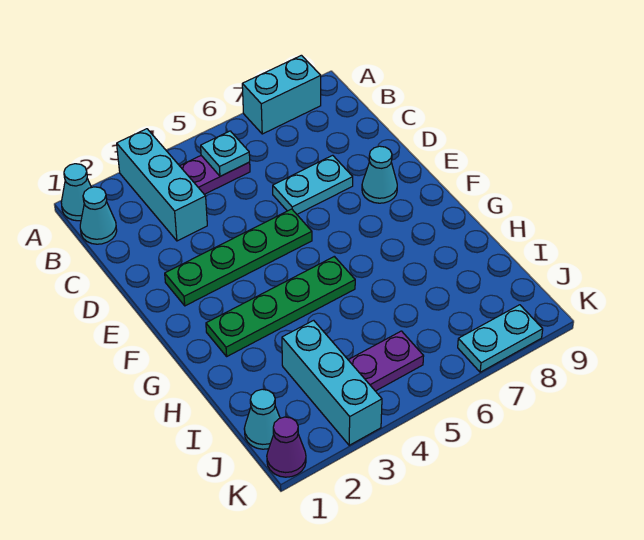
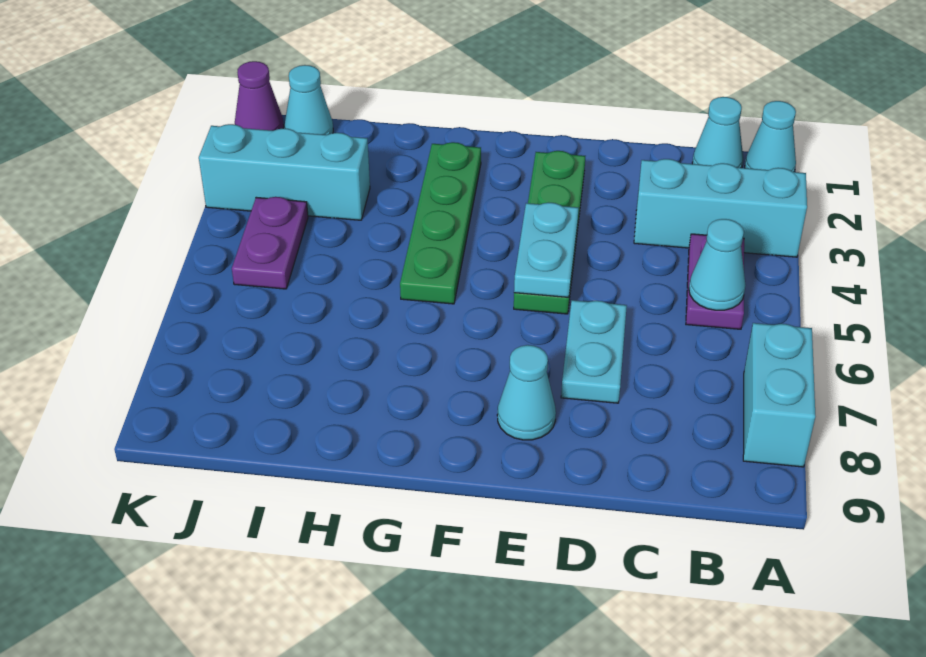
cyan plate B5 level 2 -> cyan cone B5 level 2
cyan plate K7:K8 level 1 -> cyan plate E4:E5 level 2

